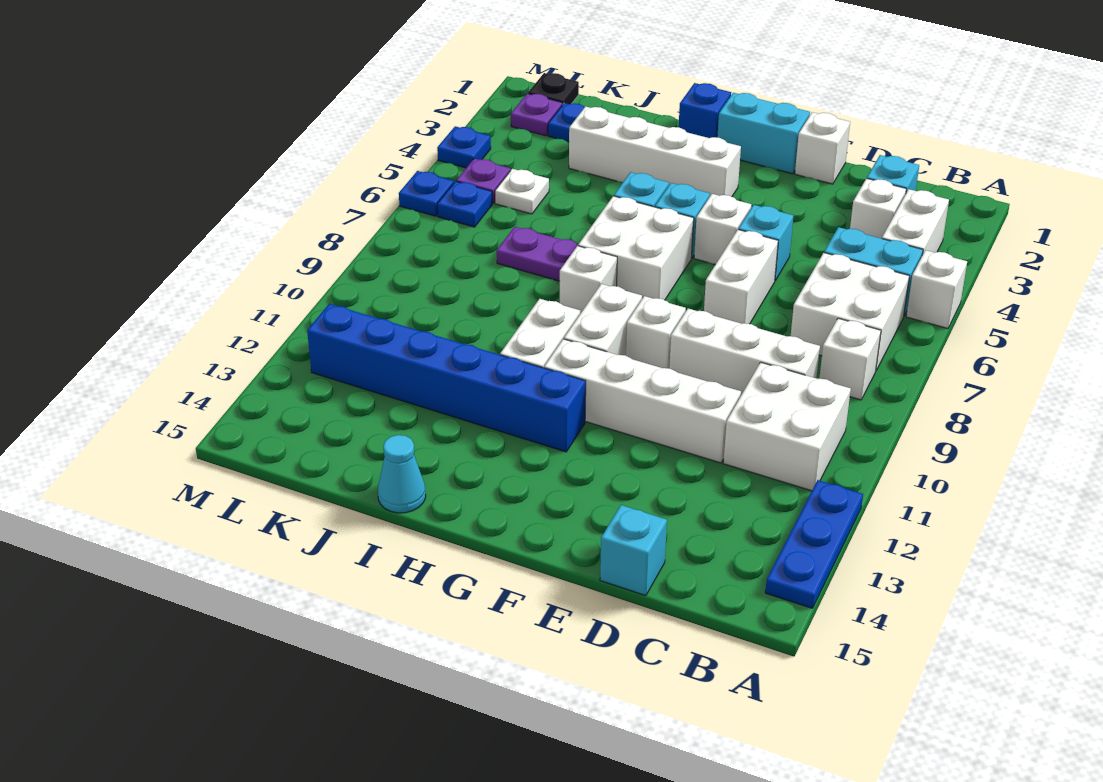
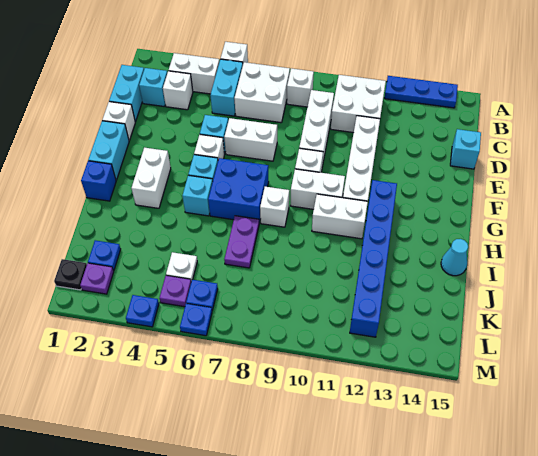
none -> cyan brick C1:D1 level 1
white brick G3:J3 level 1 -> white brick G3:H3 level 1
white brick G6:H7 level 1 -> blue brick G6:H7 level 1

